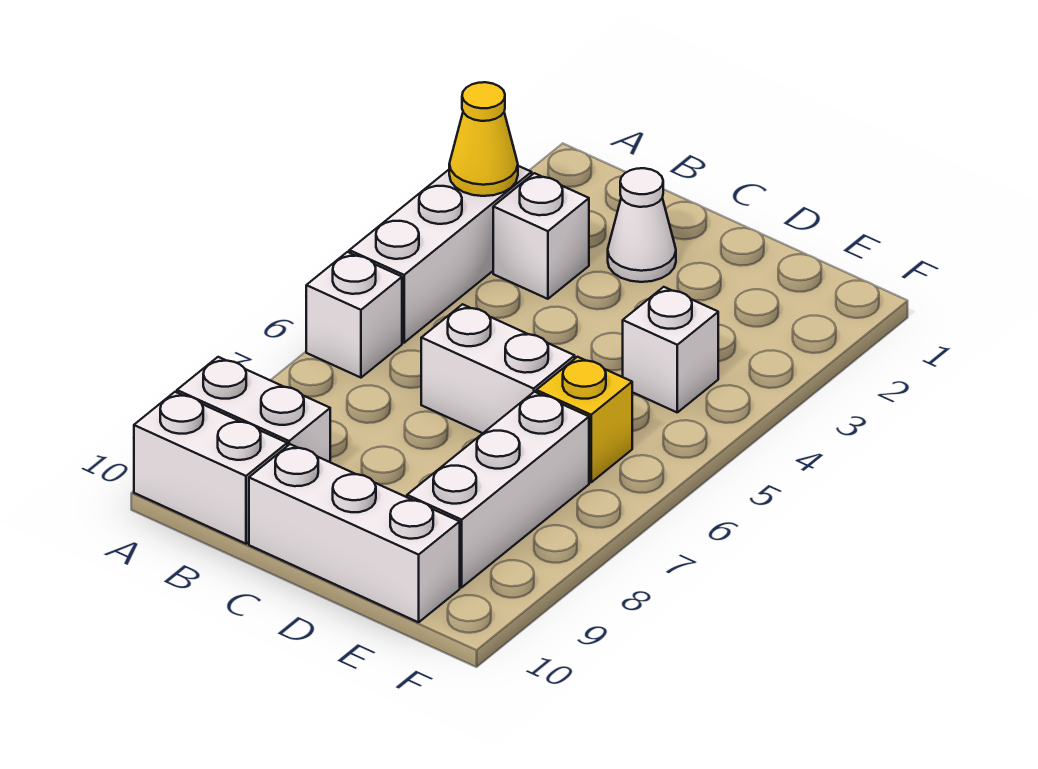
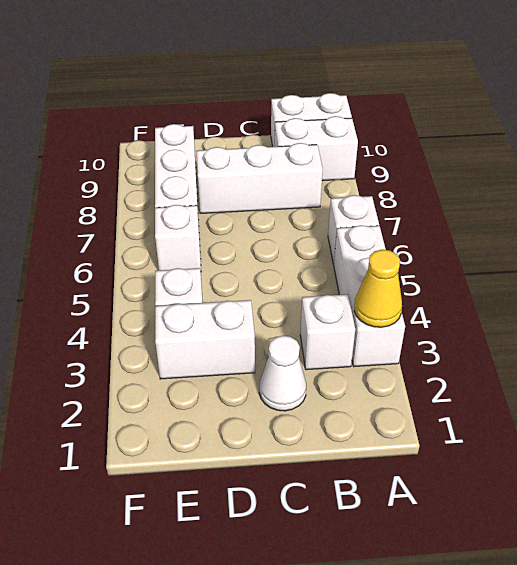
white brick C6:D6 level 1 -> white brick D3:E3 level 1
white brick C10:E10 level 1 -> white brick B8:D8 level 1
yellow brick E6 level 1 -> white brick E6 level 1

